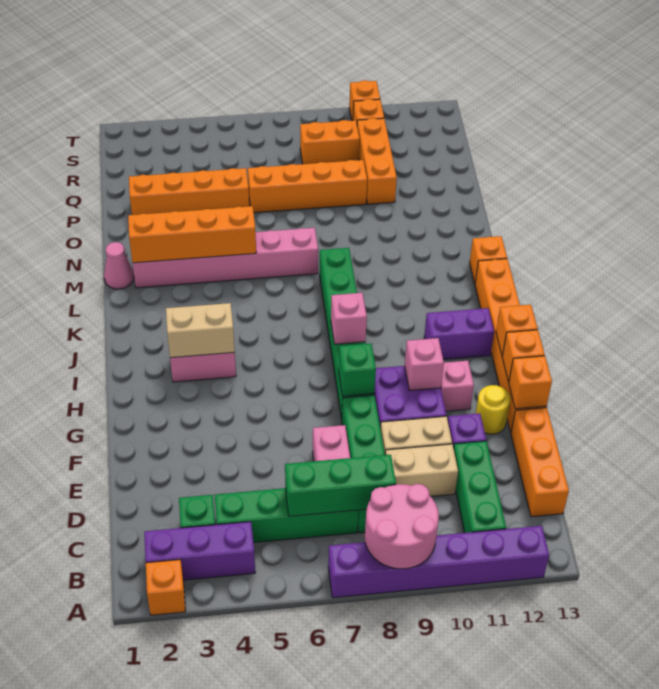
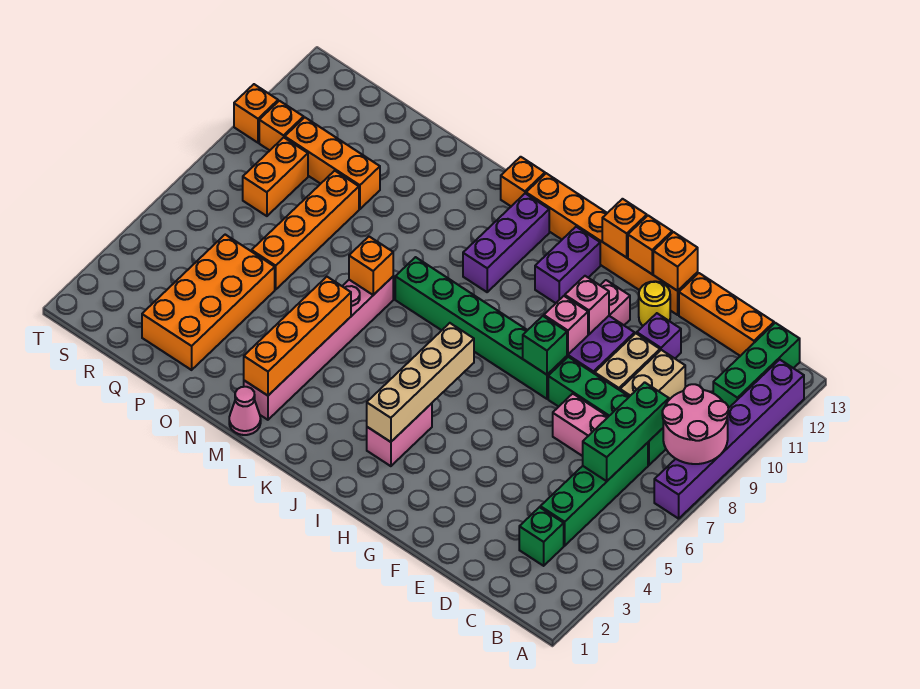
orange brick A2 level 1 -> orange brick M7 level 2
purple brick B2:B4 level 1 -> purple brick K10:K12 level 1
green brick B11:D11 level 1 -> green brick B11:B13 level 1
tan brick I3:I4 level 2 -> tan brick I3:I6 level 2
pink brick I8 level 2 -> pink brick G9 level 2
orange brick P2:P5 level 1 -> orange brick P2:Q5 level 1

